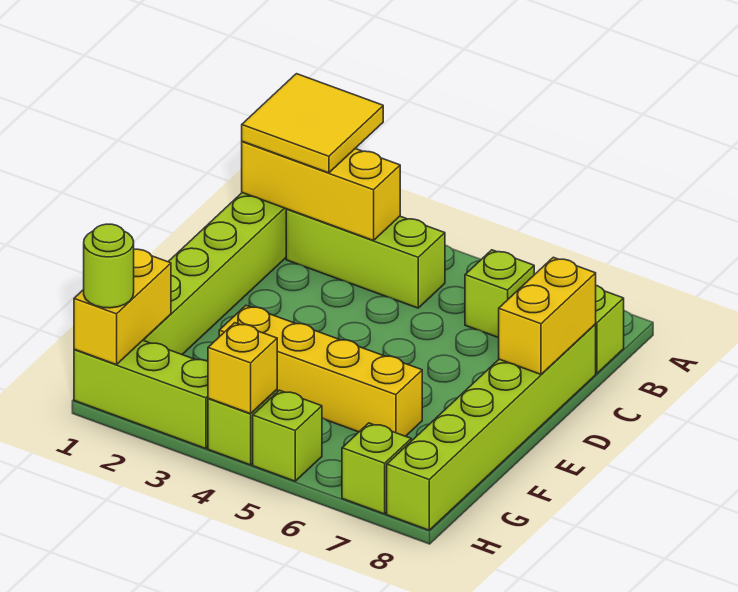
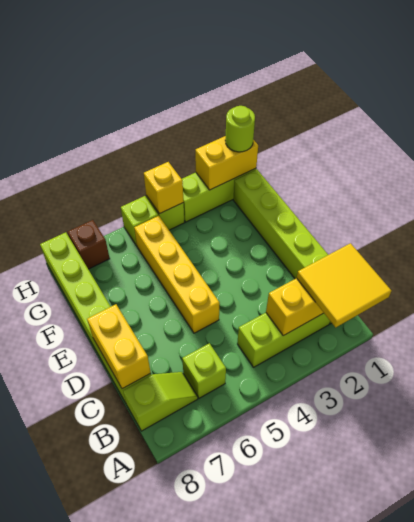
yellow brick F3:F6 level 1 -> yellow brick D5:G5 level 1
yellow brick G1:H1 level 2 -> yellow brick H1:H2 level 2
lime brick H7 level 1 -> brown brick H7 level 1

